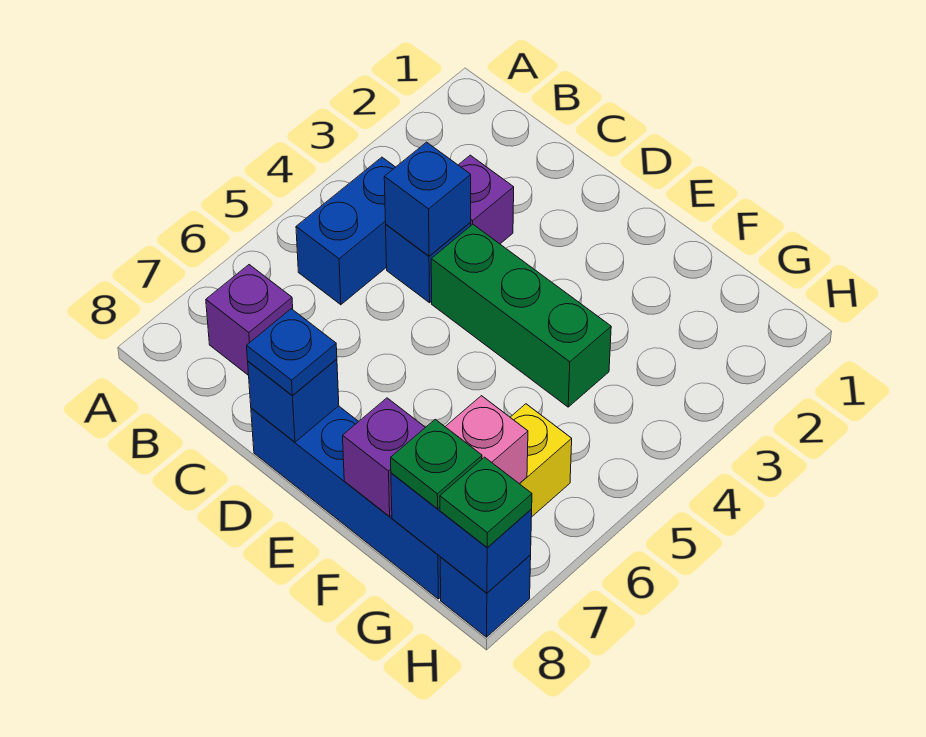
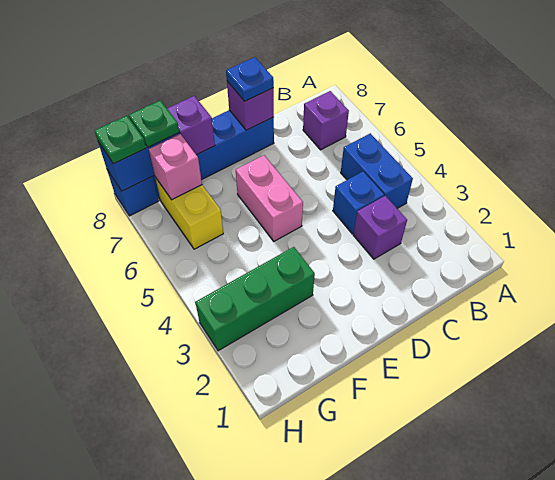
blue brick C4 level 2 -> none
green brick D4:F4 level 1 -> green brick F3:H3 level 1
blue brick D8 level 2 -> purple brick D8 level 2
none -> pink brick E5:E6 level 1

